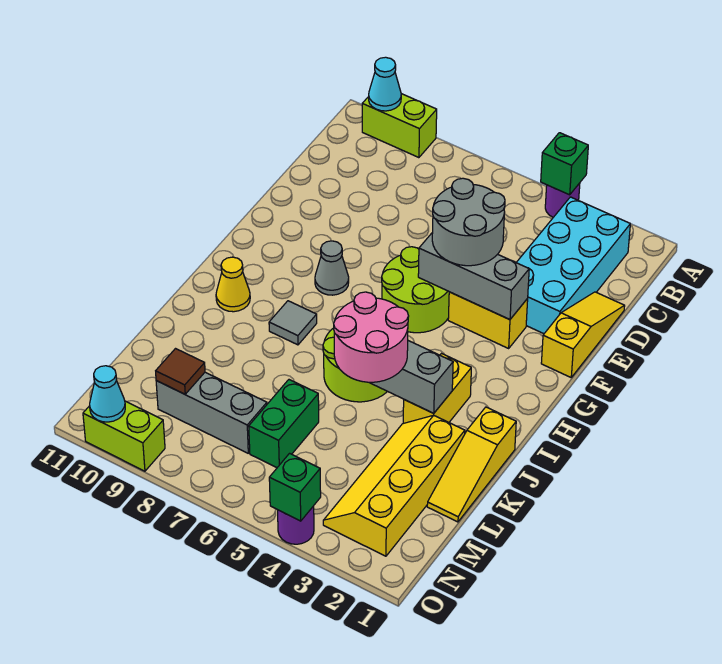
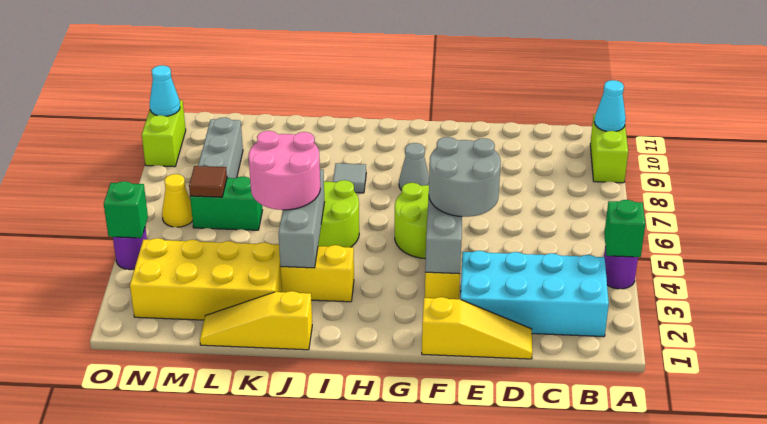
yellow cone I10 level 1 -> yellow cone N6 level 1
yellow slope K2:N3 level 1 top 2 -> yellow brick K2:N3 level 1
brown tile M9 level 2 -> brown tile M6 level 2

